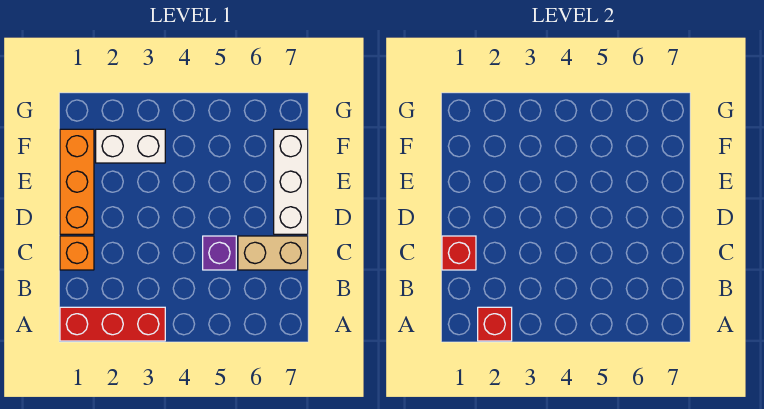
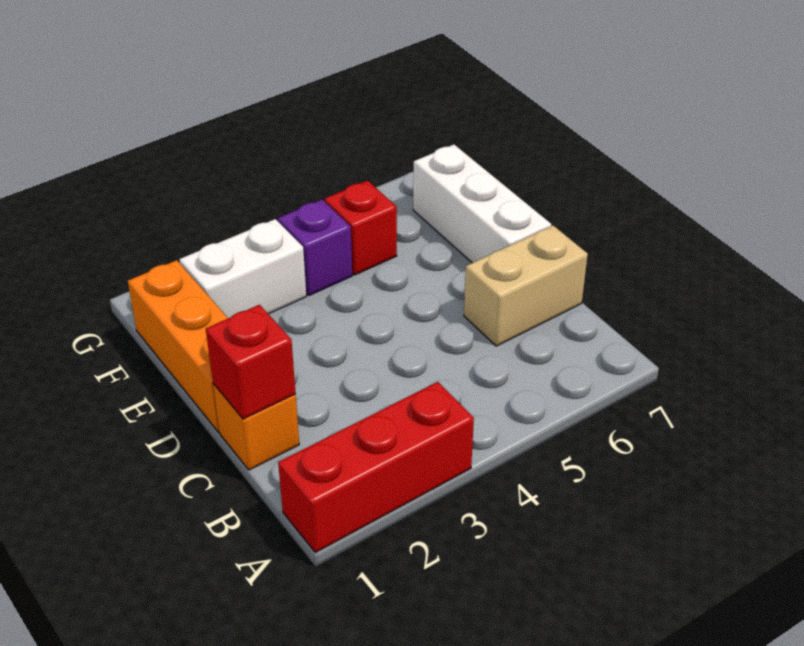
red brick A2 level 2 -> red brick F5 level 1
purple brick C5 level 1 -> purple brick F4 level 1

